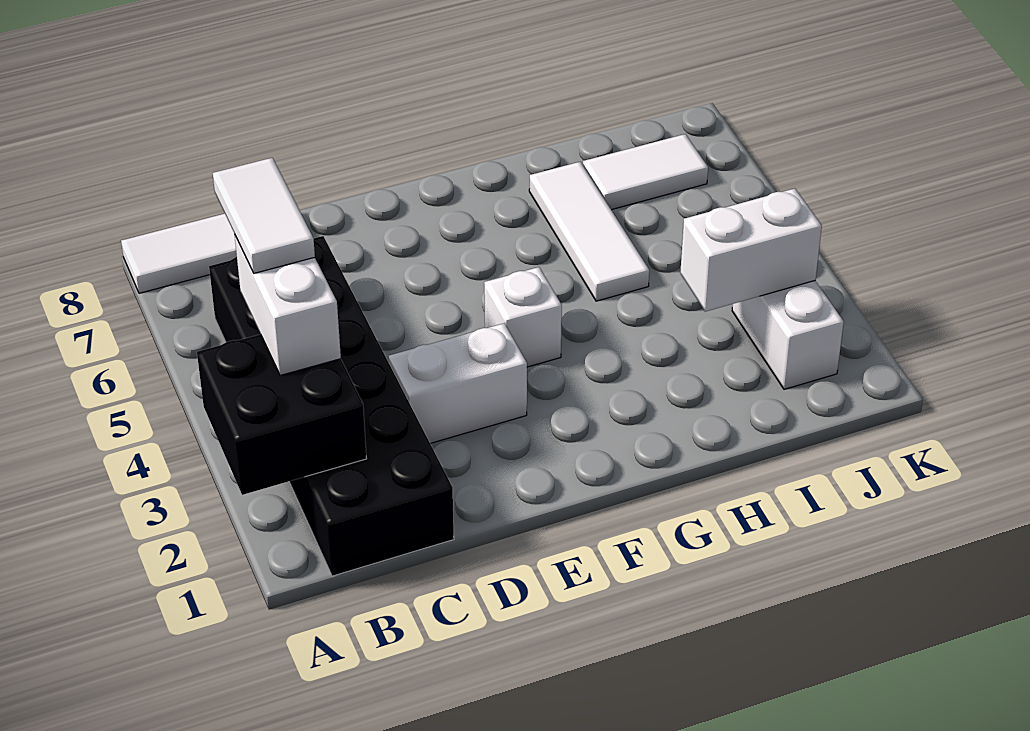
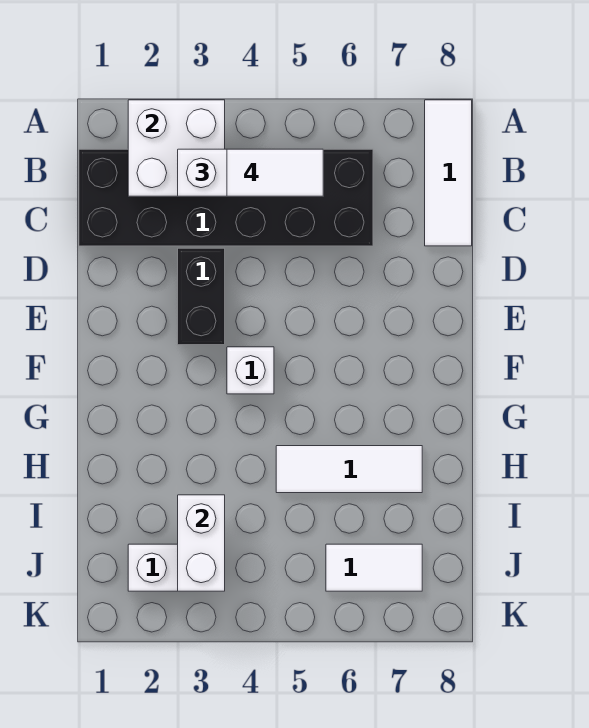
black brick A2:B3 level 2 -> white brick A2:B3 level 2
white brick D3:E3 level 1 -> black brick D3:E3 level 1
white tile I7:J7 level 1 -> white tile J6:J7 level 1

